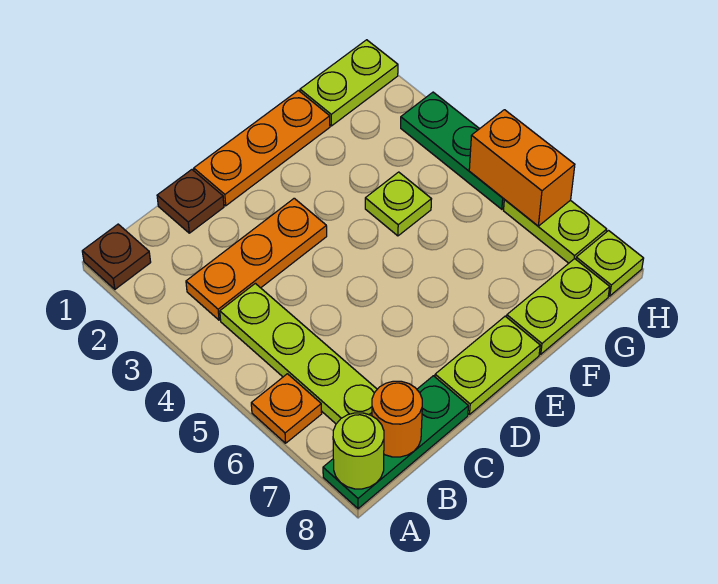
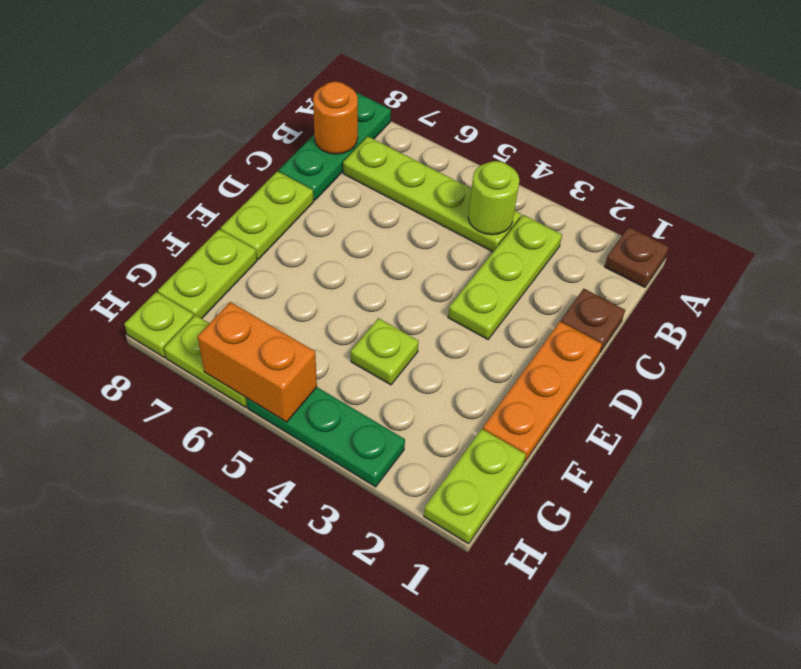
orange plate A6 level 1 -> none
lime round brick A8 level 2 -> lime round brick B4 level 2
orange plate B3:D3 level 1 -> lime plate B3:D3 level 1

